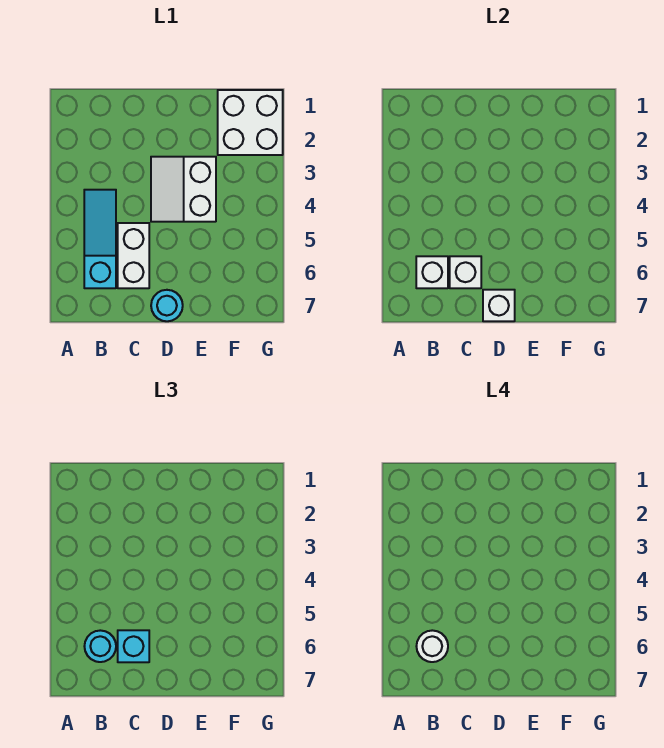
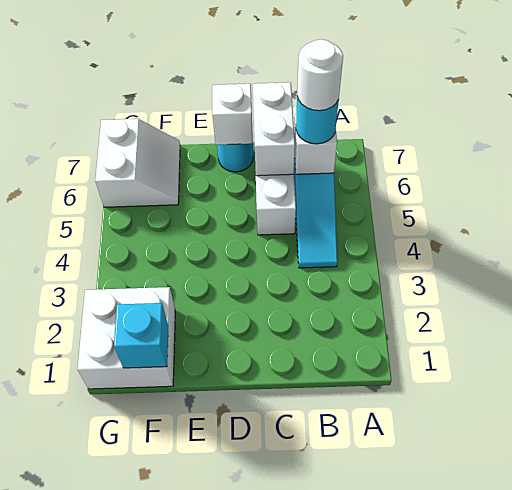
white brick C6 level 2 -> white brick C6:C7 level 2
cyan brick C6 level 3 -> cyan brick F1 level 2
white slope D3:E4 level 1 top E -> white slope F6:G7 level 1 top G

